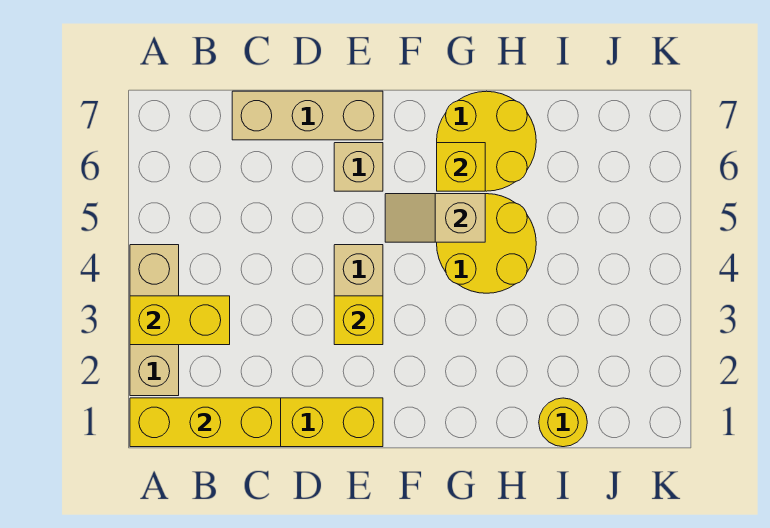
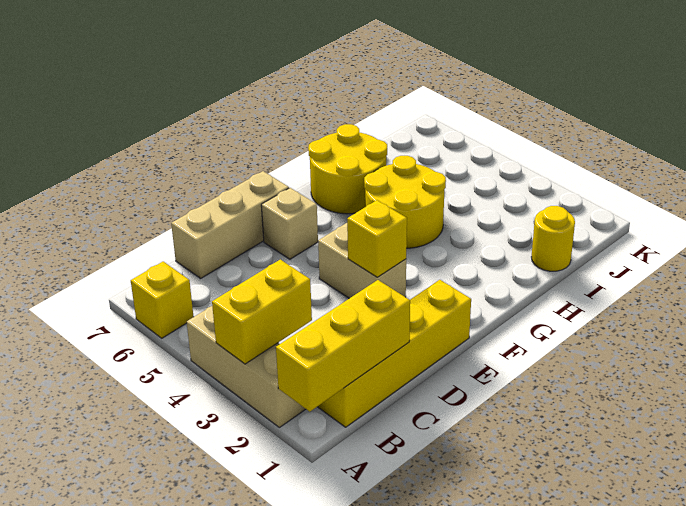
tan slope F5:G5 level 2 top G -> none
yellow brick G6 level 2 -> yellow brick A6 level 1

